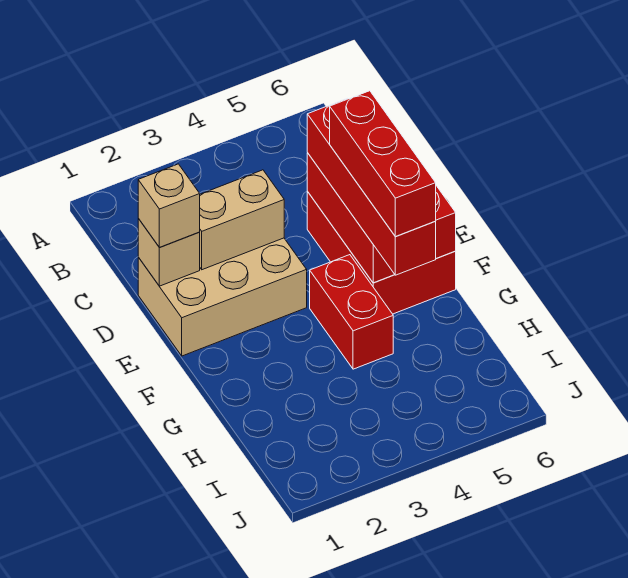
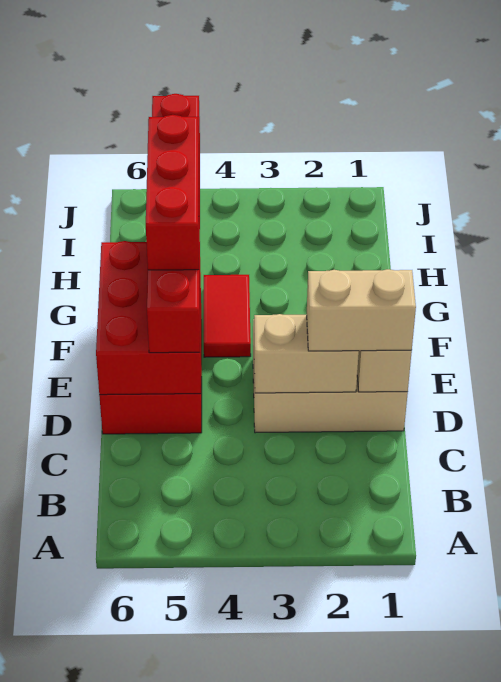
tan brick D1 level 3 -> tan brick D1:D2 level 3
red brick D5:G5 level 3 -> red brick D5:I5 level 3
red brick F4:G4 level 1 -> red tile F4:G4 level 1

